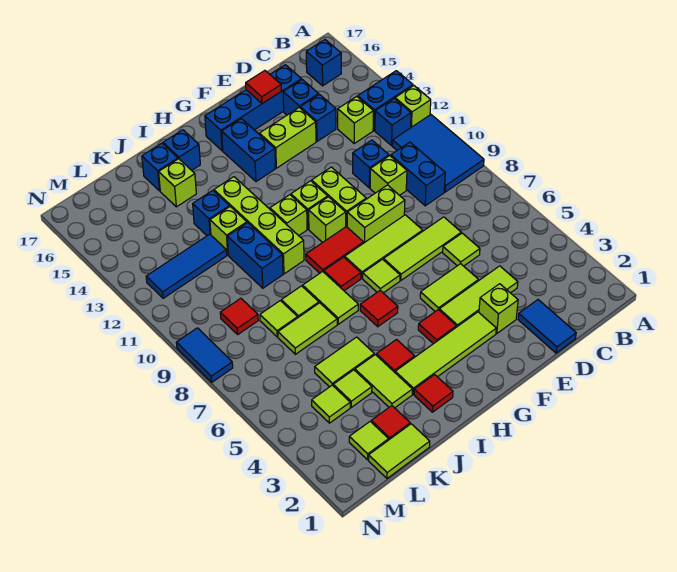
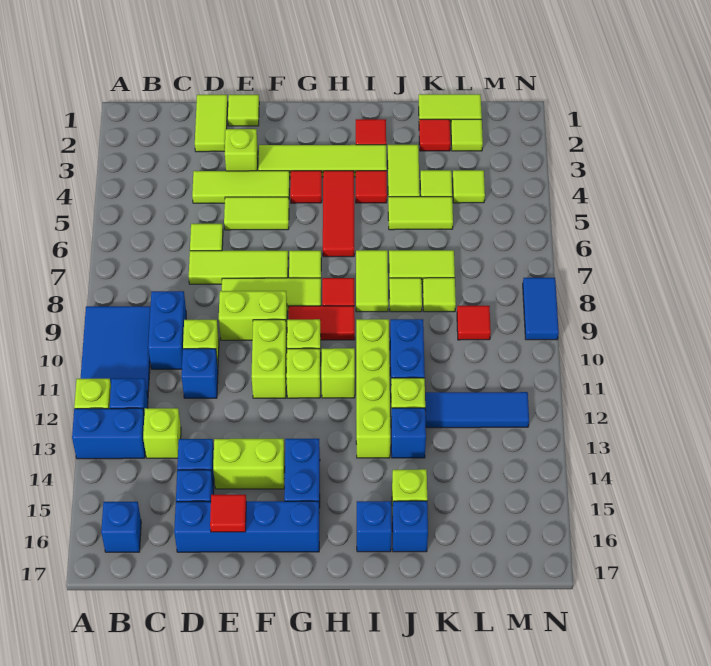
blue tile D1:D2 level 1 -> lime tile D1:D2 level 1
none -> lime tile E1 level 1
red tile H6 level 1 -> red tile H4:H6 level 1

